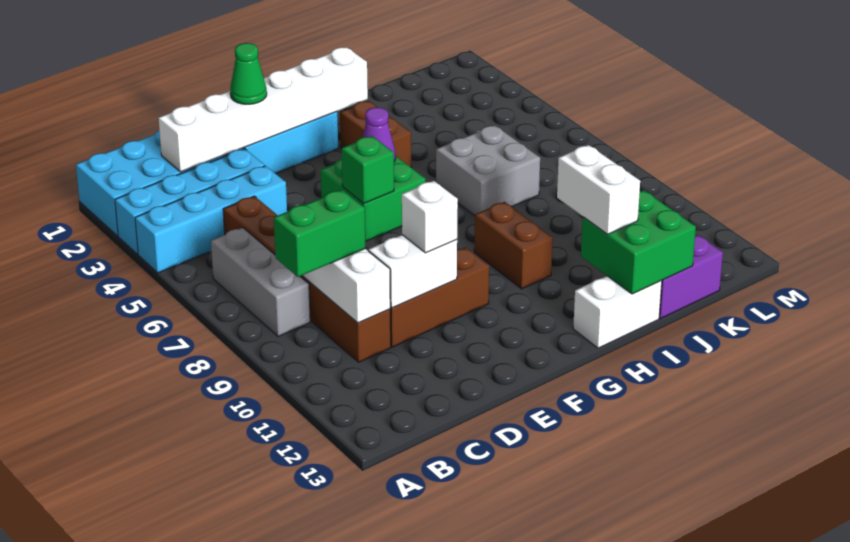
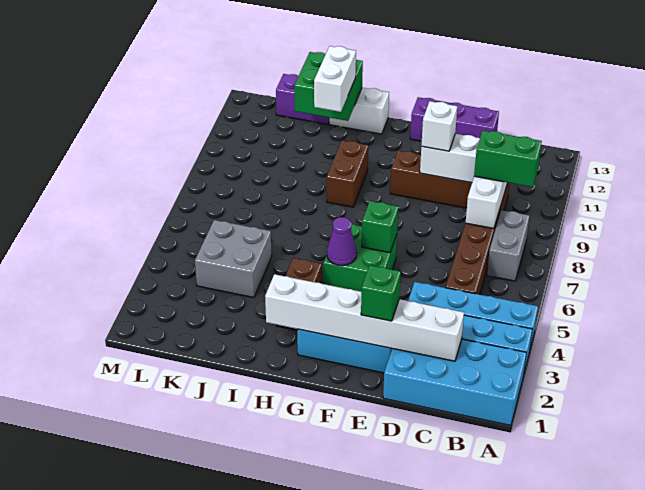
grey brick B6:B8 level 1 -> grey brick B7:B8 level 1
none -> purple brick D13:F13 level 1
green cone E2 level 3 -> green brick E2 level 3
grey brick I6:J7 level 1 -> grey brick J4:K5 level 1

